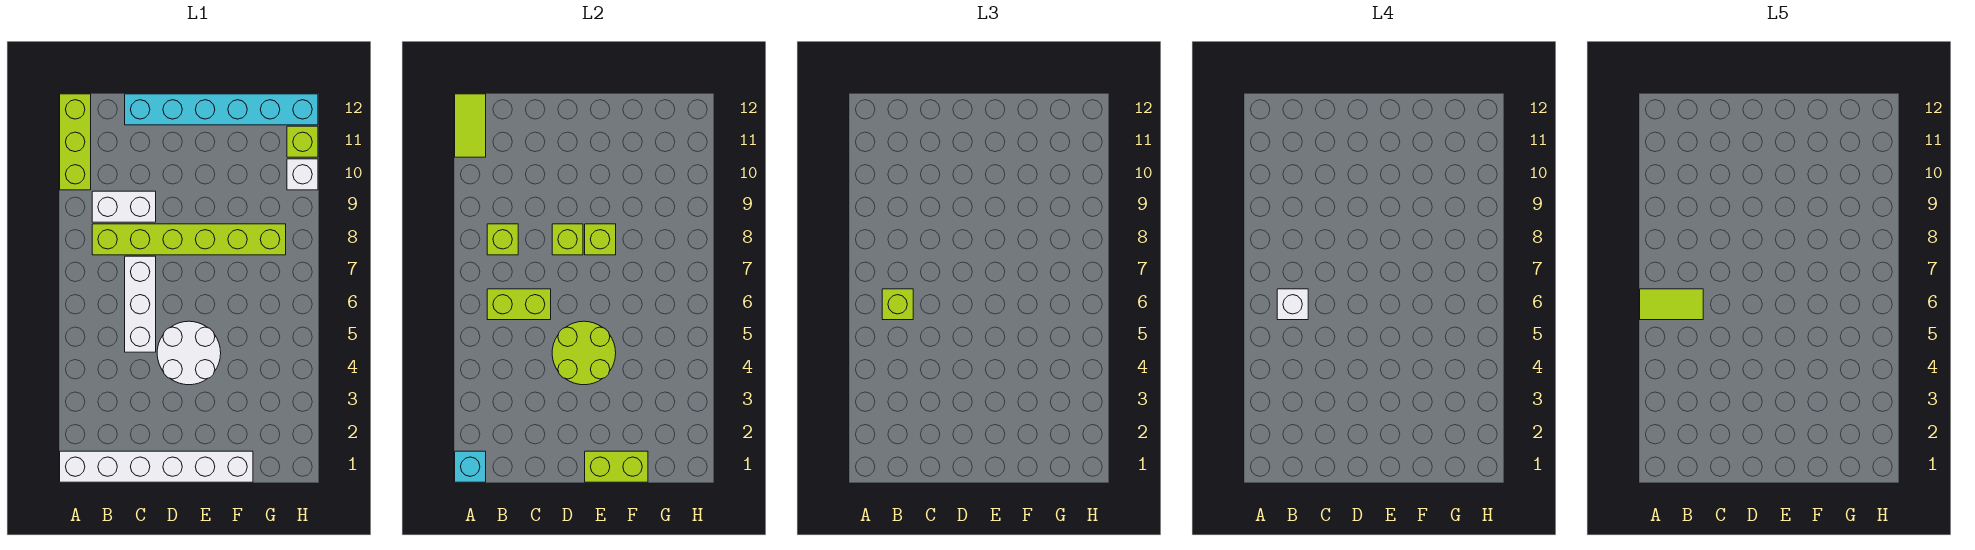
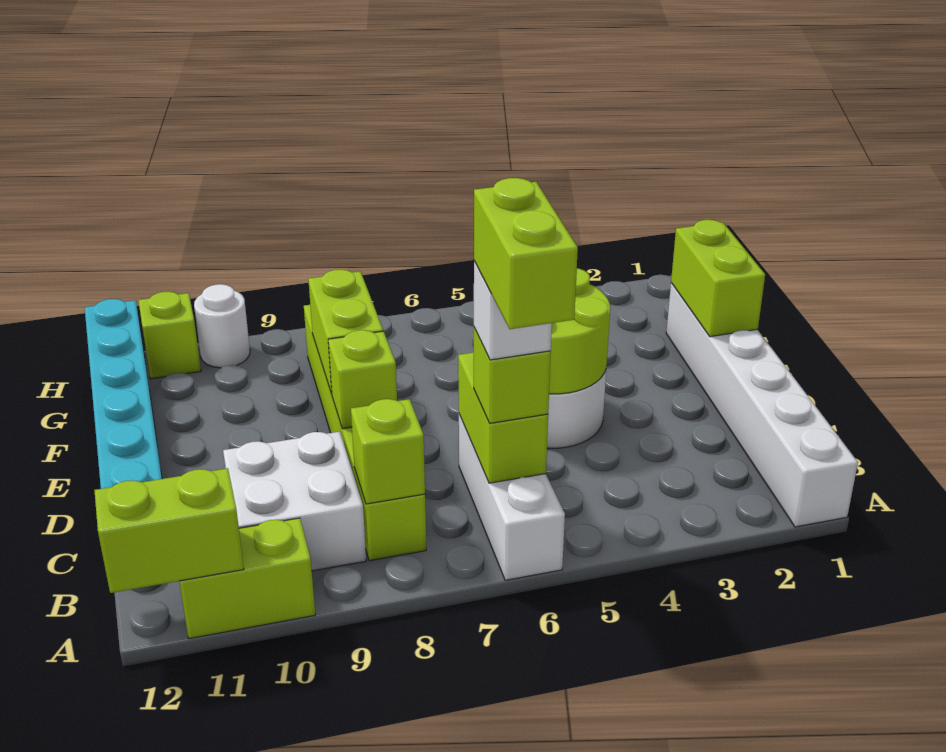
cyan brick A1 level 2 -> none
lime tile A6:B6 level 5 -> lime brick A6:B6 level 5
lime brick A10:A12 level 1 -> lime brick A10:A11 level 1
lime tile A11:A12 level 2 -> lime brick A11:A12 level 2
white brick B9:C9 level 1 -> white brick B9:C10 level 1
white brick C5:C7 level 1 -> white brick A6:C6 level 1
lime brick E8 level 2 -> lime brick E8:F8 level 2
white brick H10 level 1 -> white round brick H10 level 1

